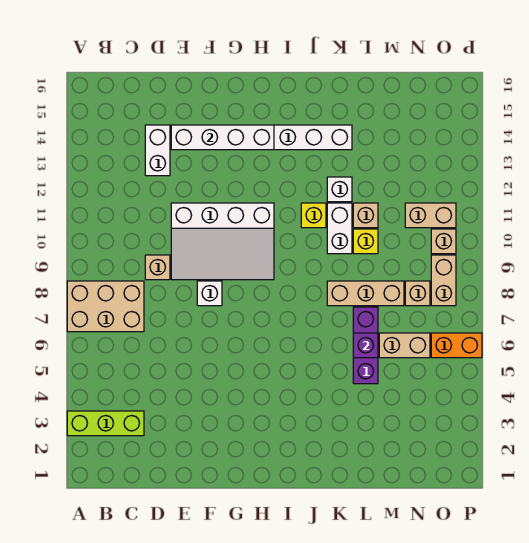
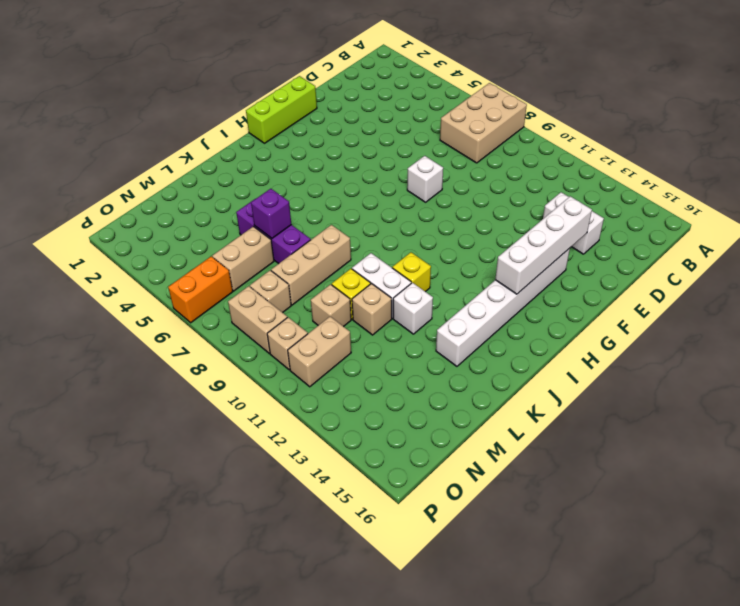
lime brick A3:C3 level 1 -> lime brick F1:H1 level 1
tan brick D9 level 1 -> tan brick M10 level 1
white slope E9:H11 level 1 top 11 -> none

